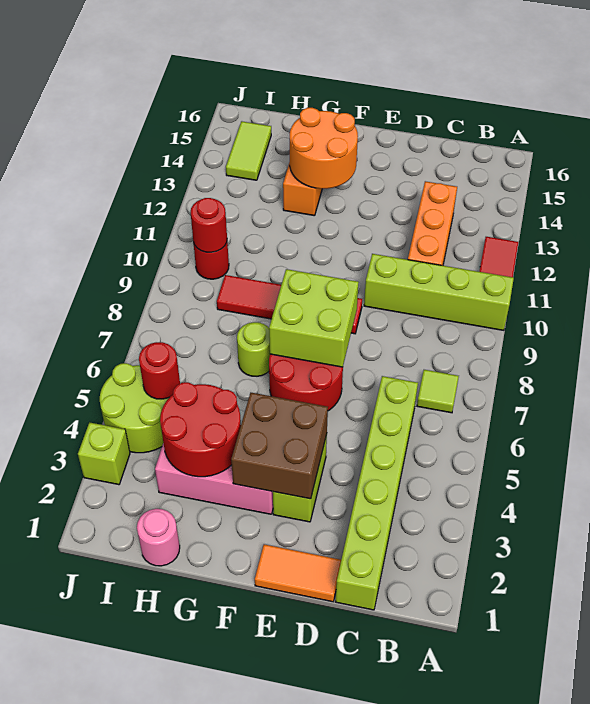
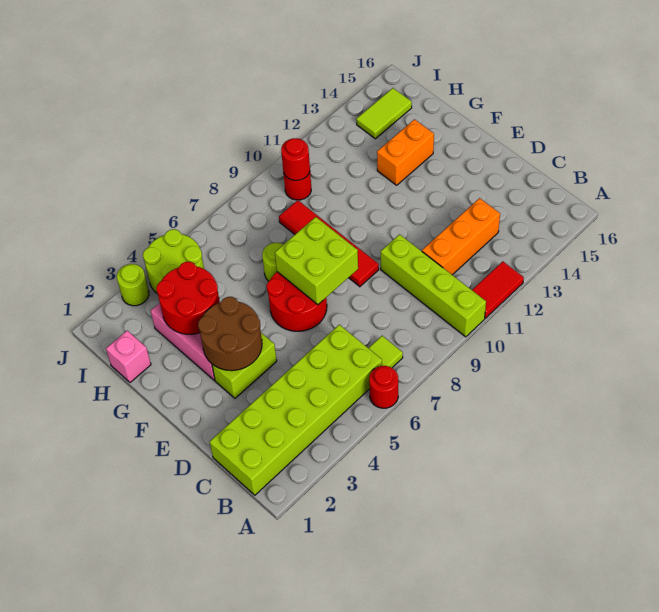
lime brick C1:C6 level 1 -> lime brick B1:C6 level 1
orange tile D1:E1 level 1 -> none
brown brick E3:F4 level 2 -> brown round brick E3:F4 level 2
orange round brick F13:G14 level 2 -> none
pink round brick H1 level 1 -> pink brick H1 level 1
red round brick I5 level 2 -> red round brick A6 level 1
lime brick J3 level 1 -> lime round brick J3 level 1

